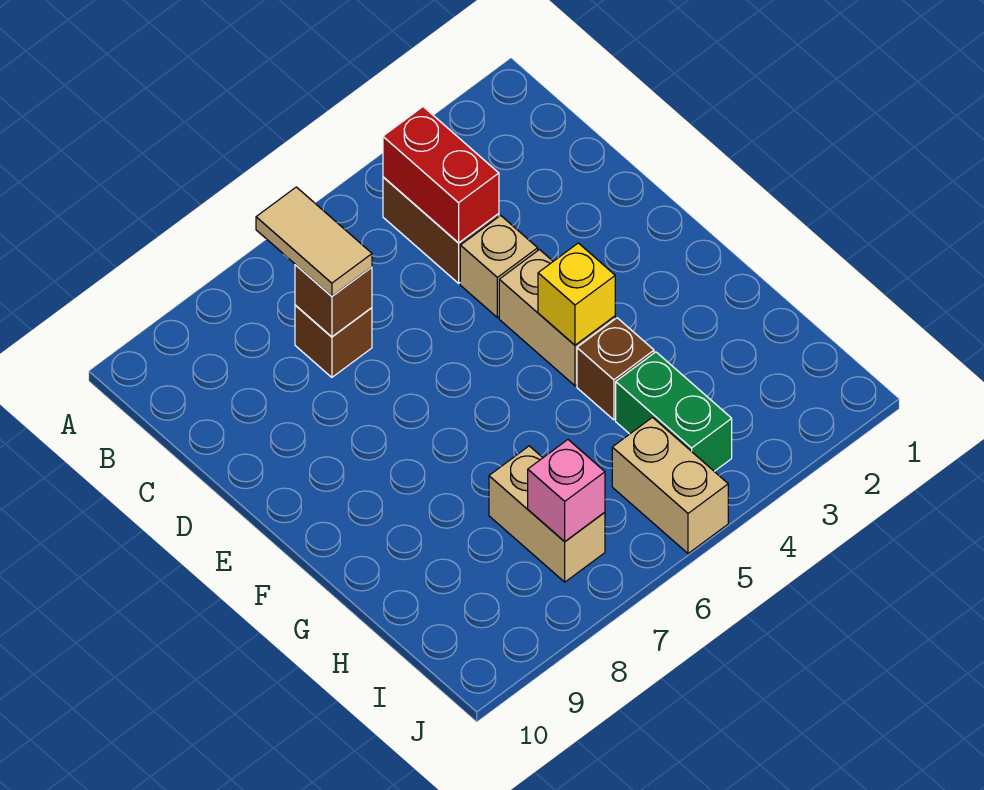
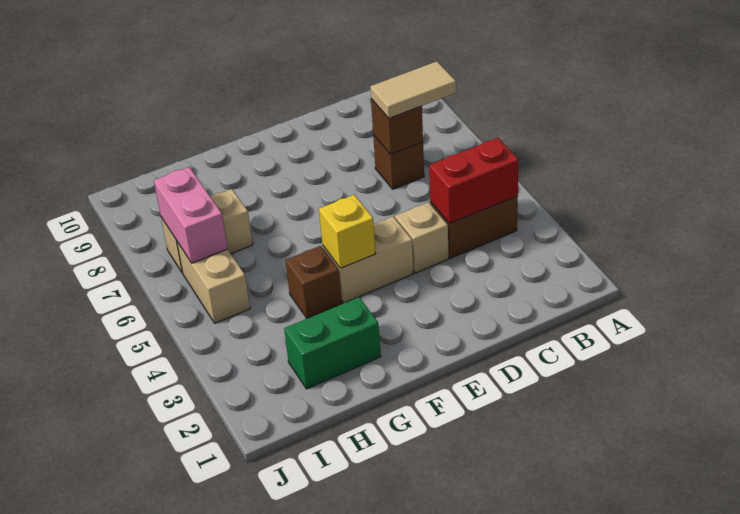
green brick H4:I4 level 1 -> green brick G2:H2 level 1
tan brick I5:J5 level 1 -> tan brick I5:I6 level 1
pink brick I7 level 2 -> pink brick I6:I7 level 2

